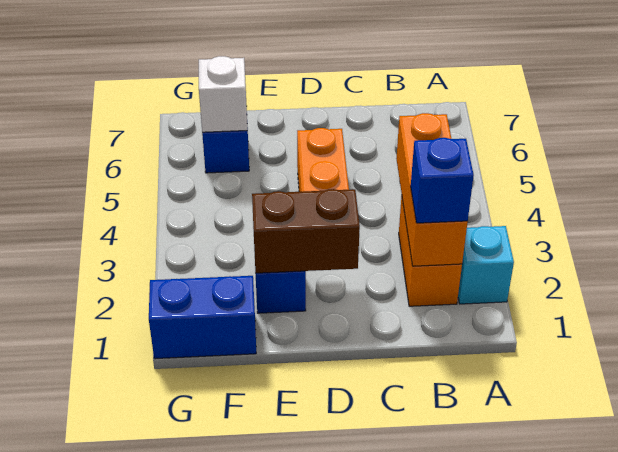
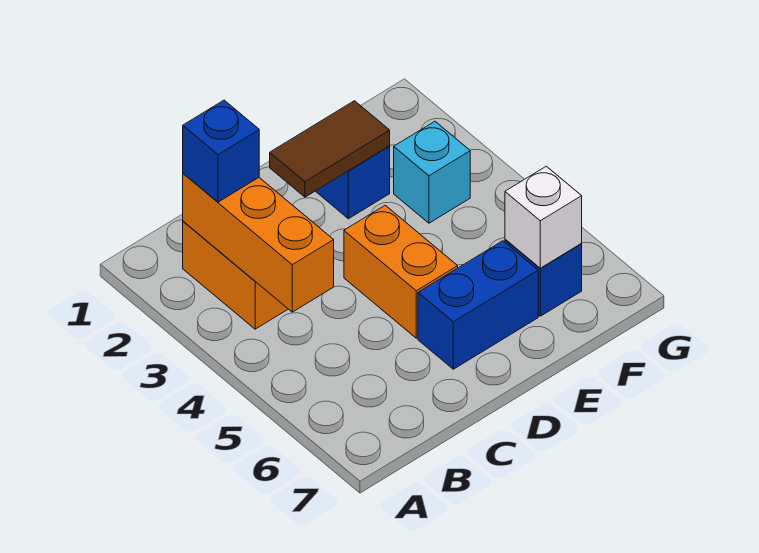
cyan brick A2 level 1 -> cyan brick F3 level 1
brown brick D2:E2 level 2 -> brown tile D2:E2 level 2
blue brick F1:G1 level 1 -> blue brick D6:E6 level 1

